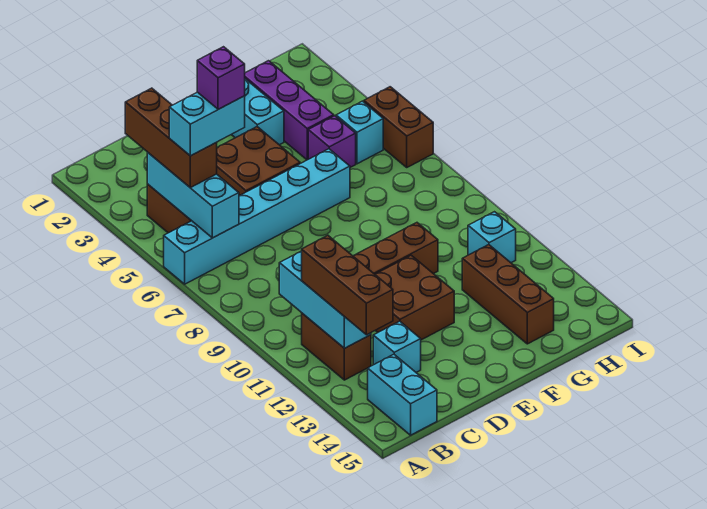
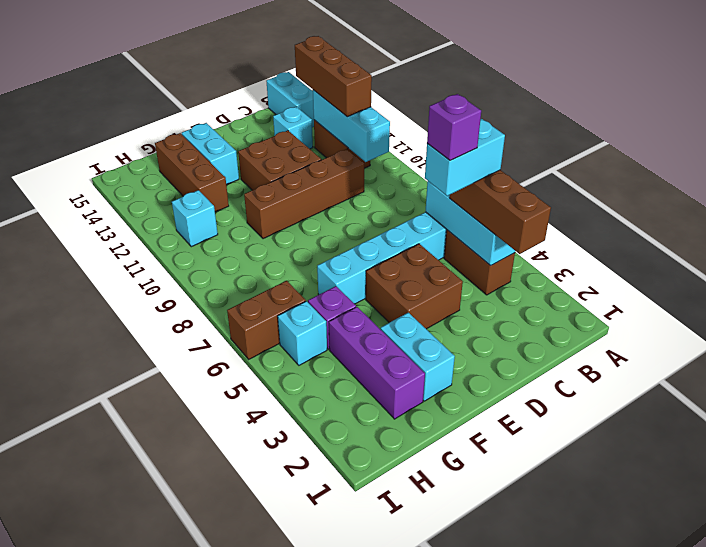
none -> cyan brick F13:F14 level 1
brown brick I5:I6 level 1 -> brown brick H6:I6 level 1

